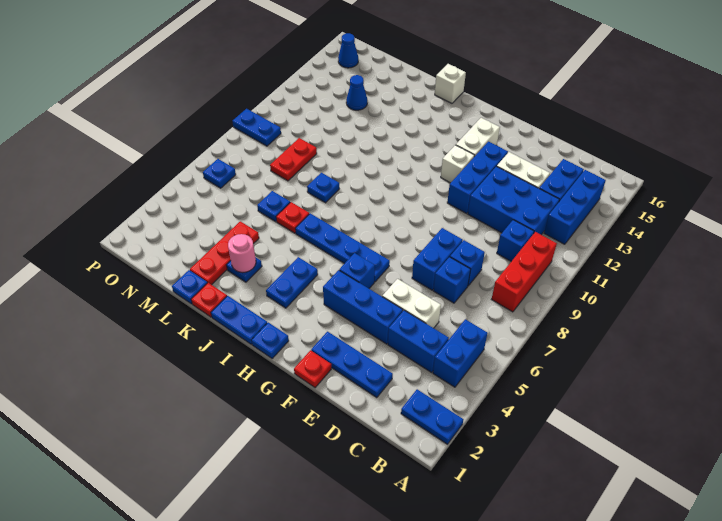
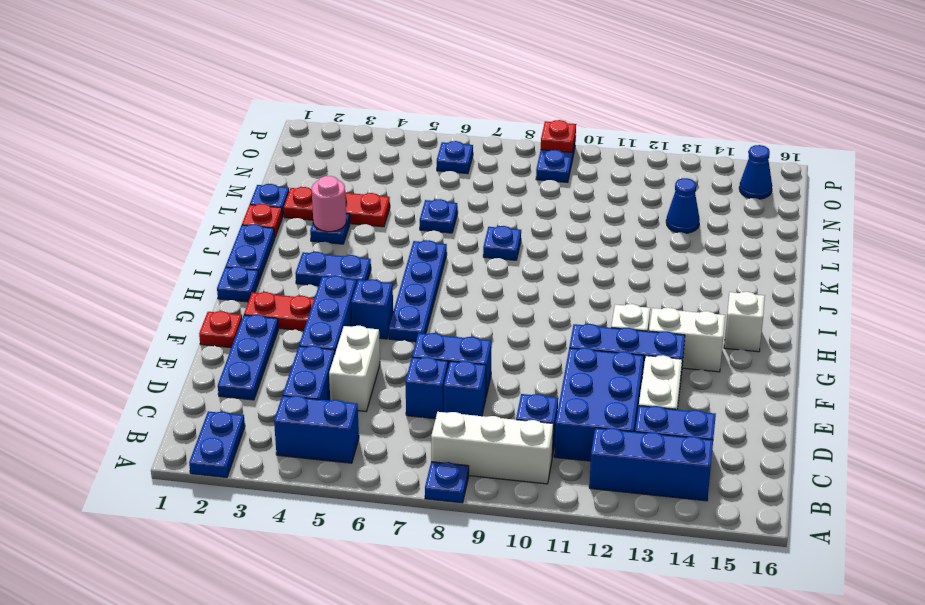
none -> blue plate A8 level 1
red brick B8:B10 level 1 -> white brick B8:B10 level 1
white brick J16 level 1 -> white brick H15 level 1
red plate K6 level 1 -> red plate P9 level 2
red plate M8:M9 level 1 -> red plate G2:G3 level 1

